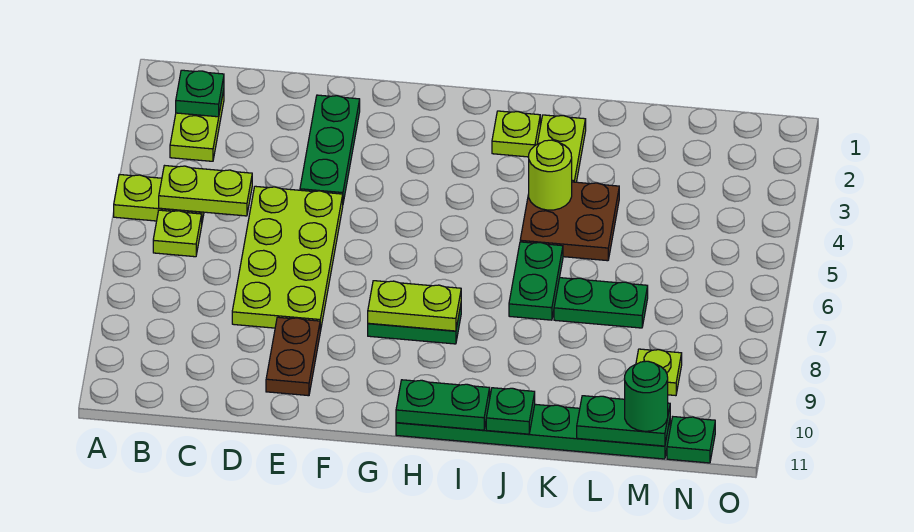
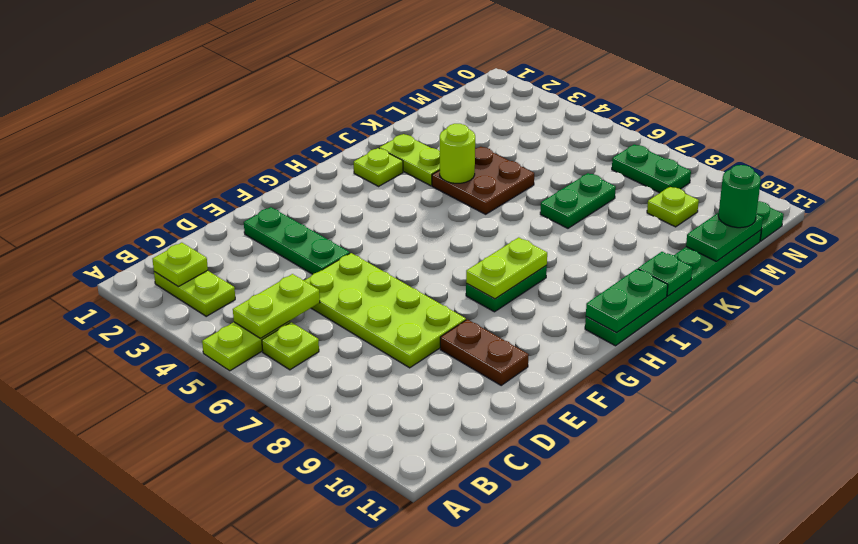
green plate B2 level 2 -> lime plate B2 level 2
green plate J6:J7 level 1 -> green plate N7:N8 level 1

